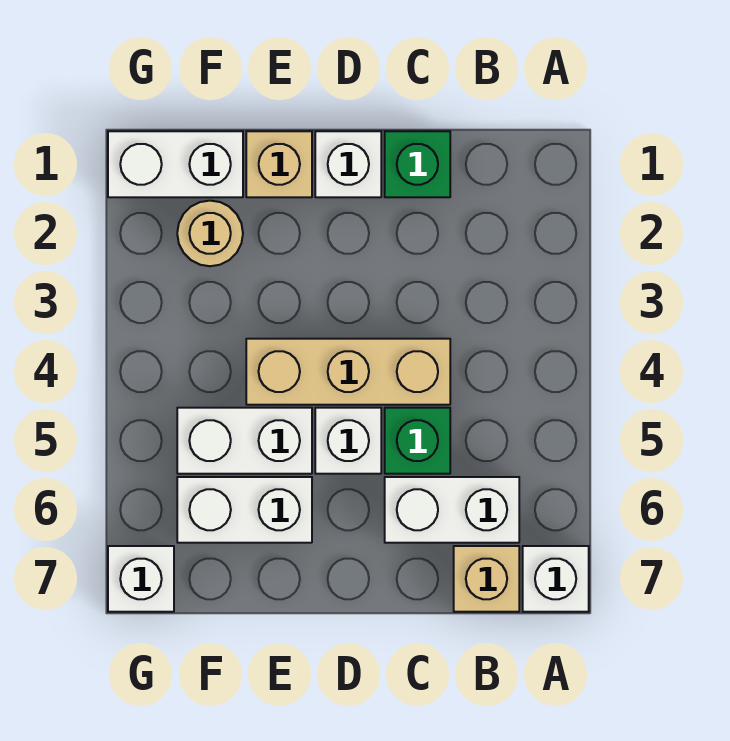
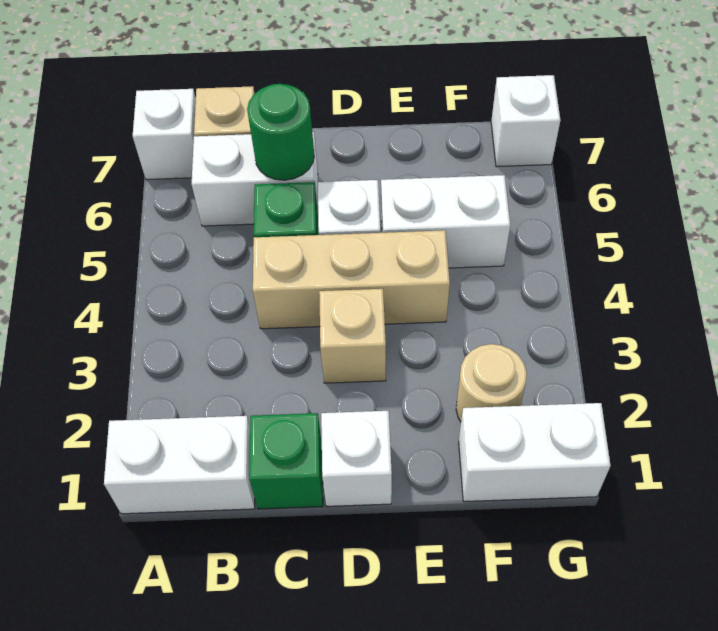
none -> green round brick C6 level 2
tan brick E1 level 1 -> tan brick D3 level 1
white brick E6:F6 level 1 -> white brick A1:B1 level 1

